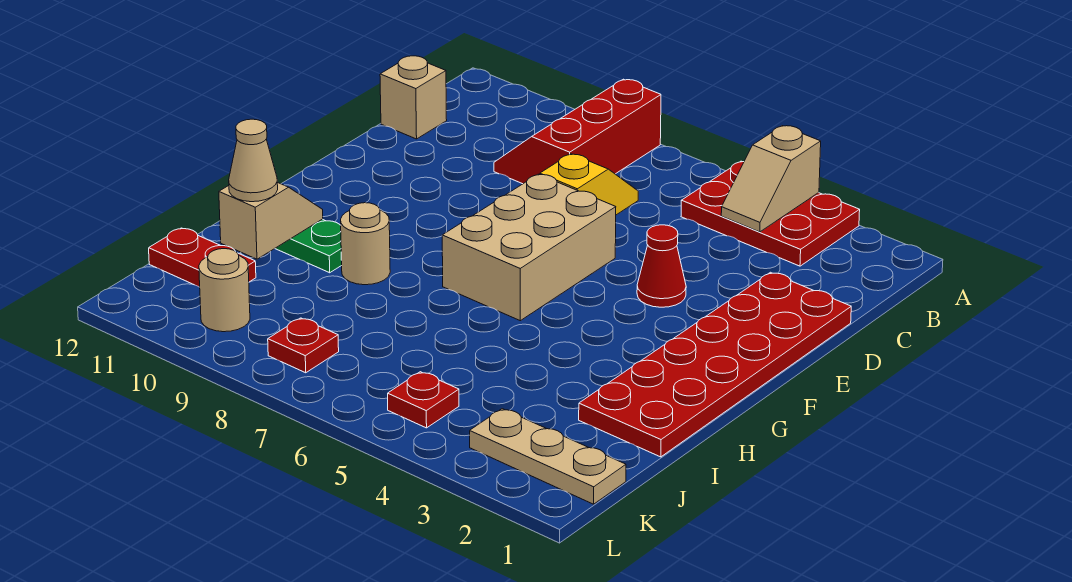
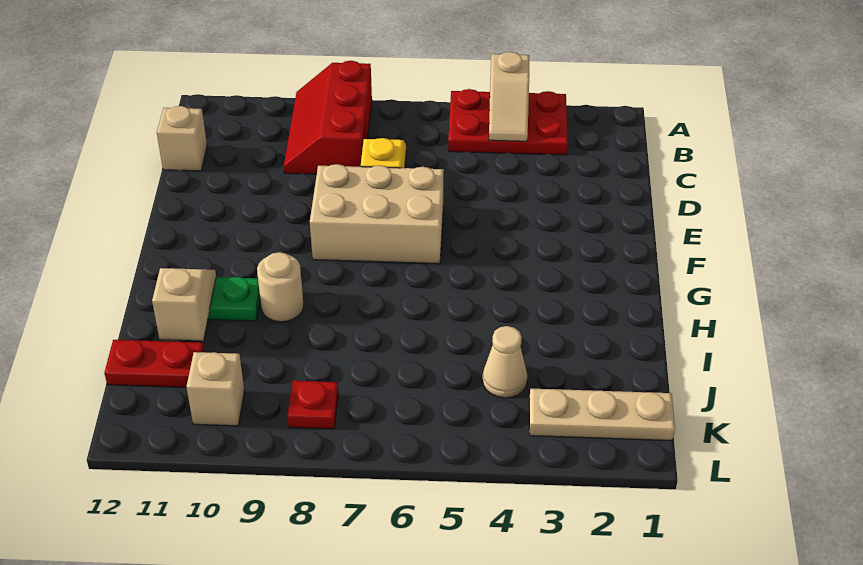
red plate D1:I2 level 1 -> none
red cone E4 level 1 -> none
tan brick E6:G7 level 1 -> tan brick E6:F8 level 1
tan cone I11 level 3 -> tan cone J4 level 1
red plate K5 level 1 -> none
tan round brick K10 level 1 -> tan brick K10 level 1

